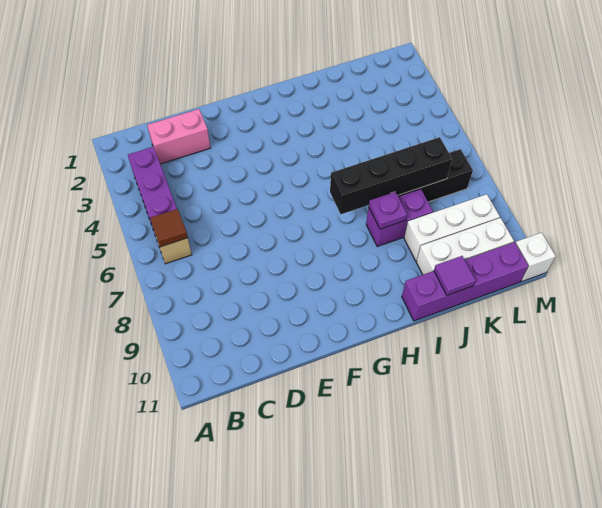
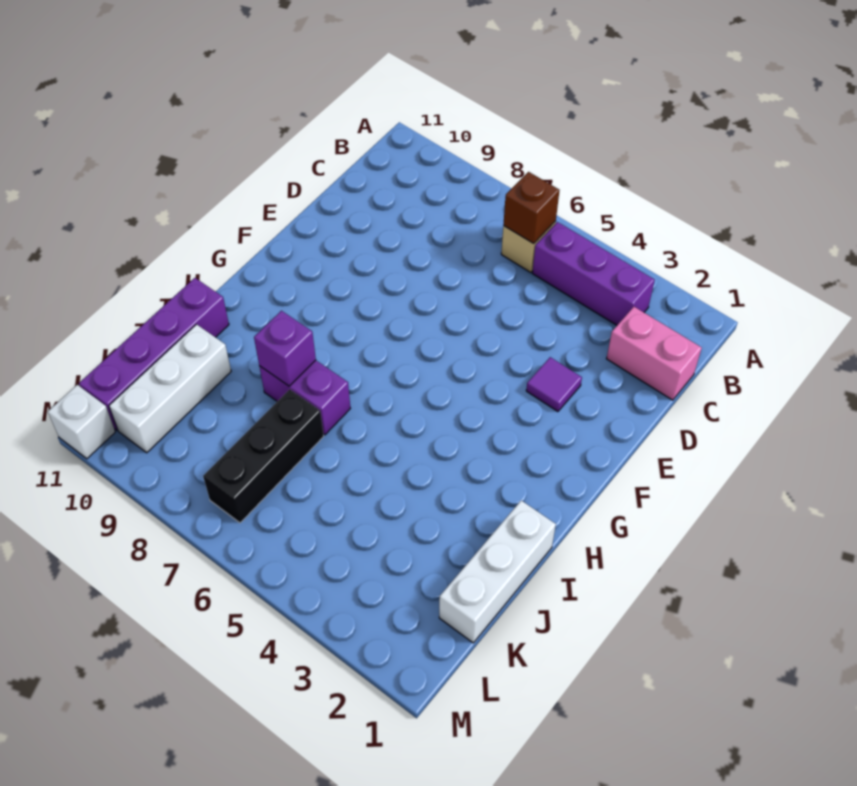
brown tile B6 level 2 -> brown brick B6 level 2
pink brick C2:D2 level 1 -> pink brick C1:C2 level 1
black brick H7:K7 level 2 -> none
purple brick I8:J8 level 1 -> purple brick I7:I8 level 1
purple plate I8 level 2 -> purple brick I8 level 2
white brick J9:L9 level 1 -> white brick I1:K1 level 1
purple tile J11 level 2 -> purple tile E3 level 1

